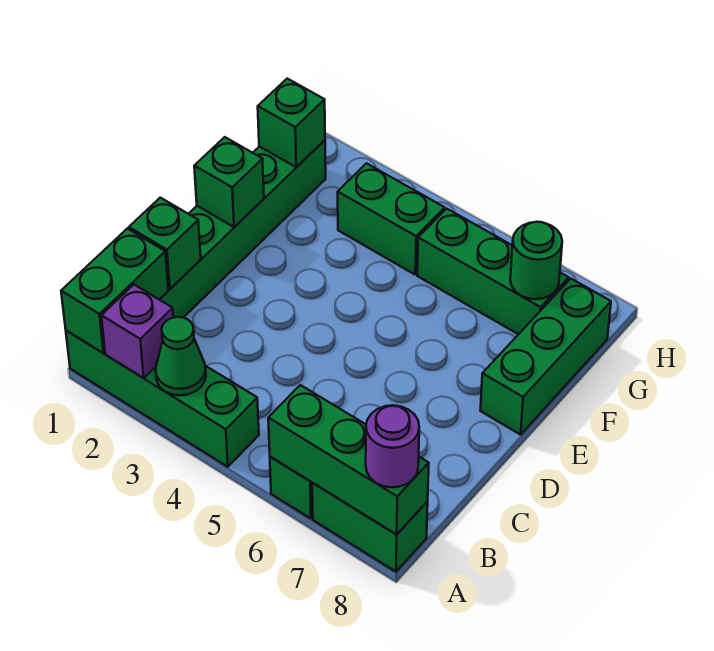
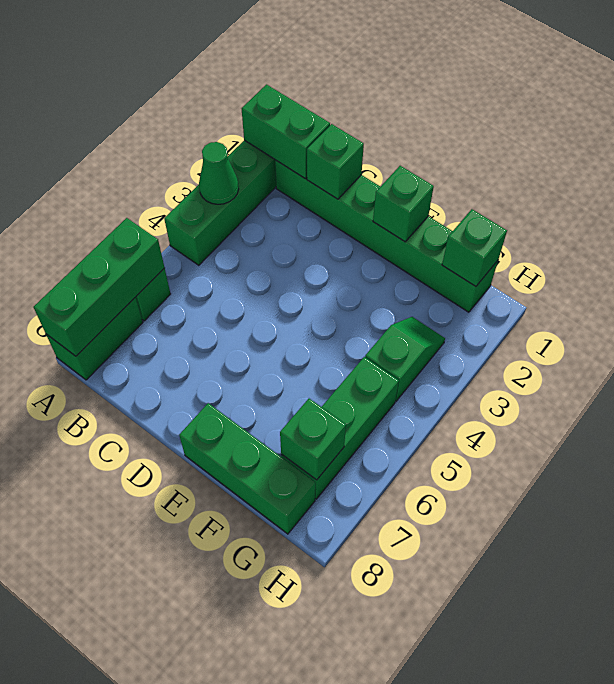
purple brick A2 level 2 -> none
purple round brick A8 level 3 -> none
green brick G3:G4 level 1 -> green slope G3:G4 level 1 top 4
green round brick G7 level 2 -> green brick G7 level 2

